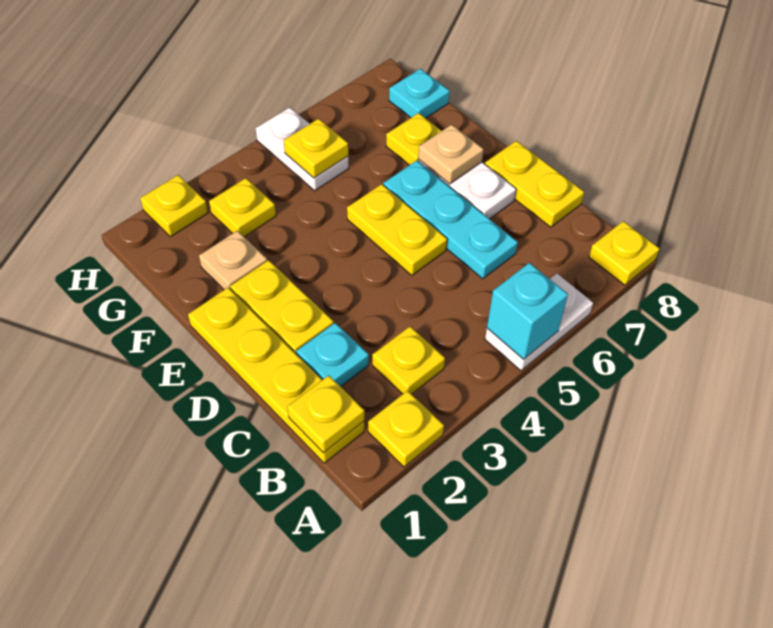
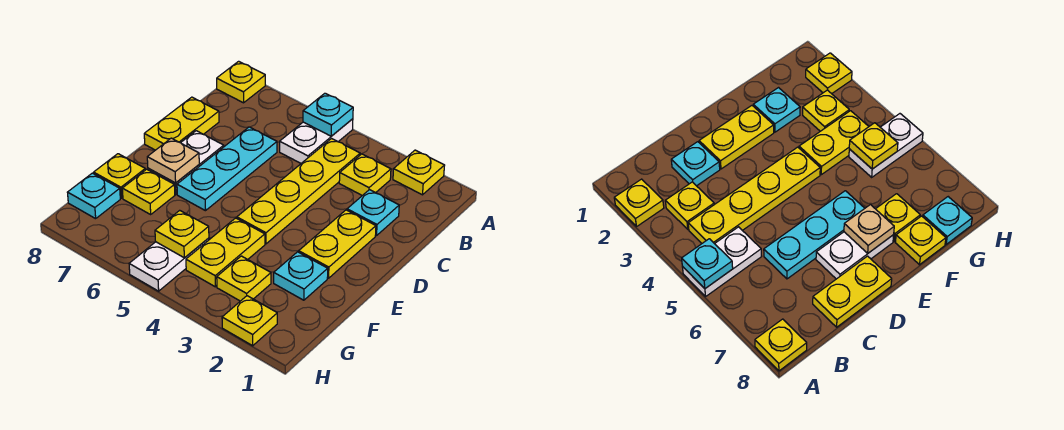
white plate A5:A6 level 1 -> white plate A5:B5 level 1
cyan brick A5 level 2 -> cyan plate A5 level 2
yellow plate B1:E1 level 1 -> yellow plate B4:E4 level 1
yellow plate B1 level 2 -> yellow plate F8 level 1
yellow plate D5:E5 level 1 -> yellow plate F4:G4 level 1
tan plate F2 level 1 -> cyan plate F2 level 1

